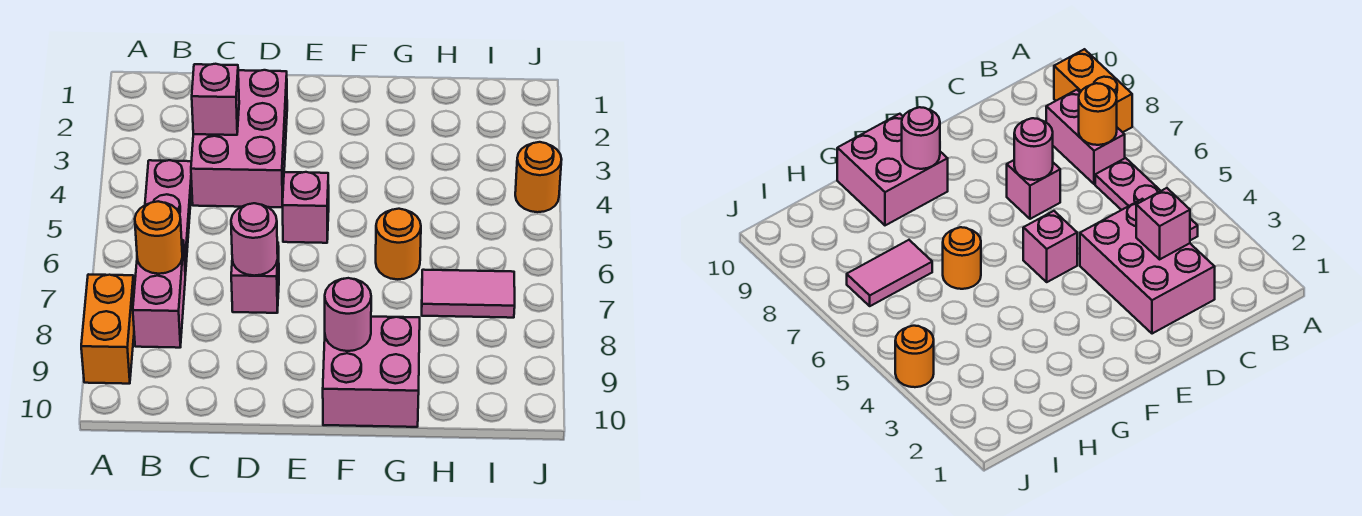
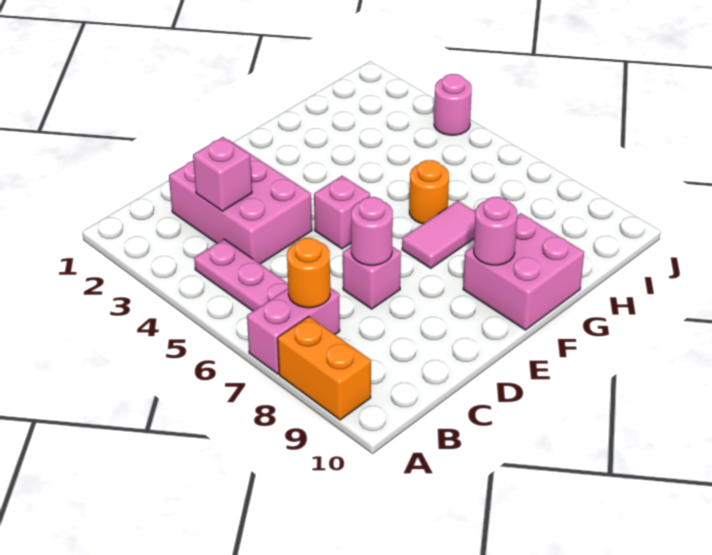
pink brick B7:B8 level 1 -> pink brick A7:B7 level 1
pink tile H7:I7 level 1 -> pink tile F7:G7 level 1
orange round brick J4 level 1 -> pink round brick J4 level 1

